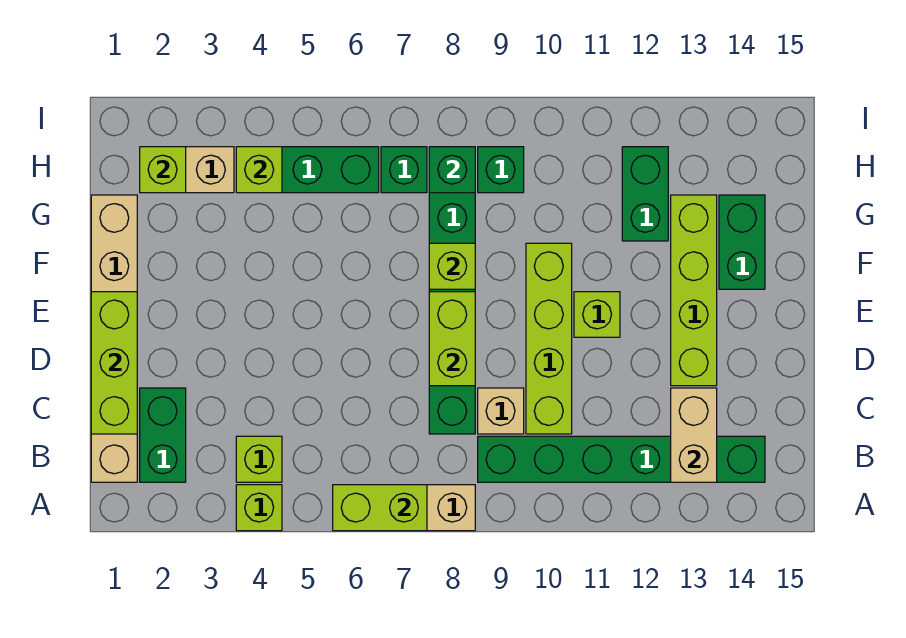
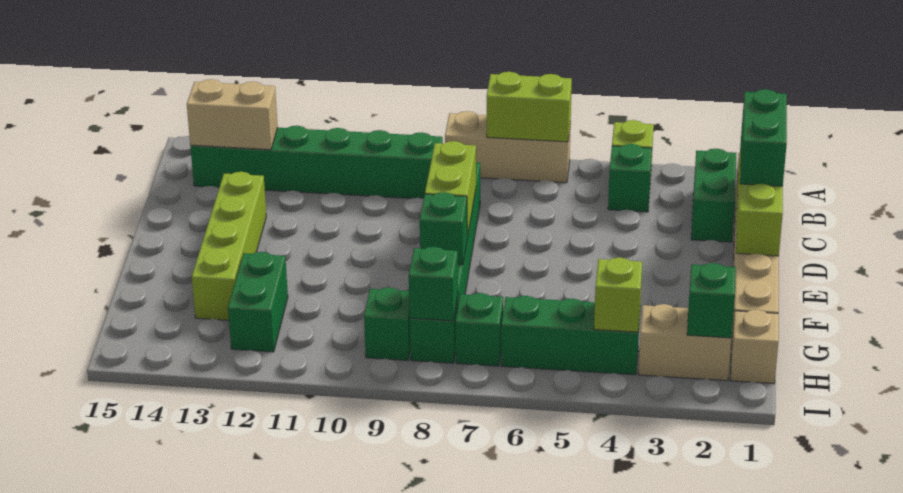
lime brick B4 level 1 -> green brick B4 level 1
tan brick B13:C13 level 2 -> tan brick B13:B14 level 2
tan brick C9 level 1 -> tan brick H1 level 1
lime brick C10:F10 level 1 -> none
lime brick E11 level 1 -> none
lime brick F8 level 2 -> green brick F8 level 2
green brick F14:G14 level 1 -> green brick C1:D1 level 3
lime brick H2 level 2 -> green brick H2 level 2

